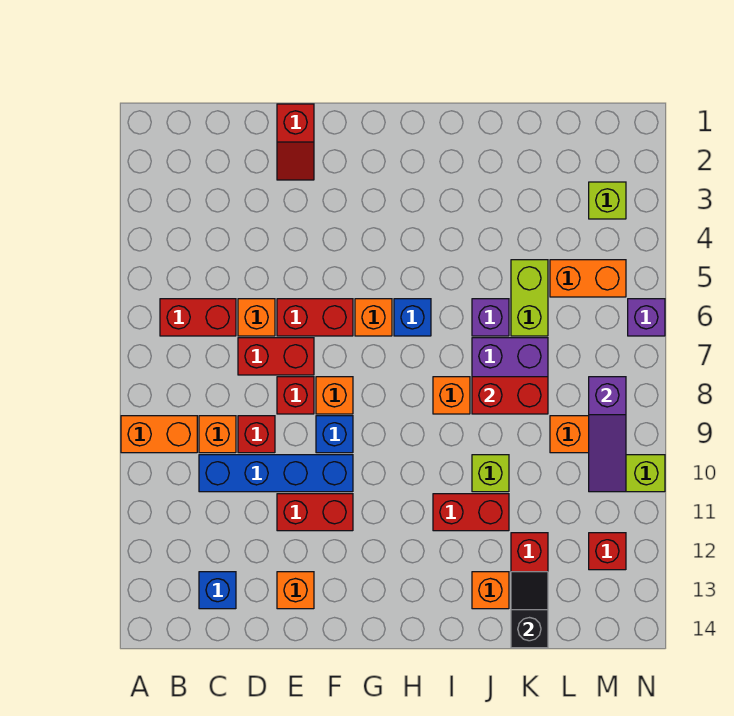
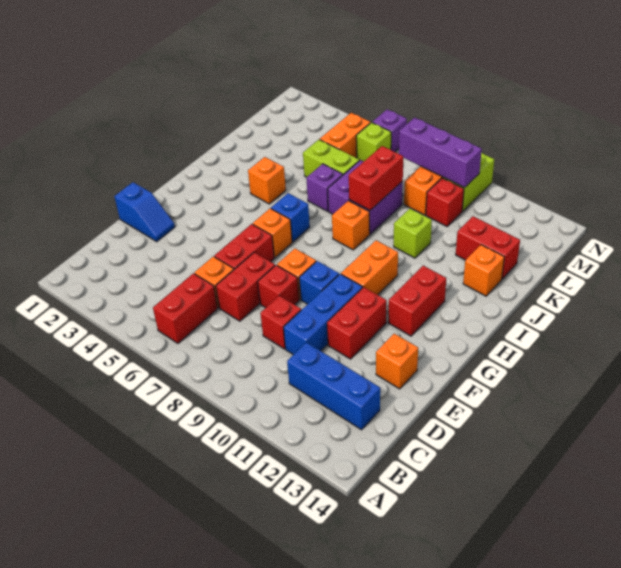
orange brick A9:B9 level 1 -> orange brick G10:H10 level 1
orange brick C9 level 1 -> orange brick I4 level 1
blue brick C10:F10 level 1 -> blue brick D10:F10 level 1
blue brick C13 level 1 -> blue brick C11:C13 level 1
red slope E1:E2 level 1 top 1 -> blue slope E1:E2 level 1 top 1
red brick I11:J11 level 1 -> red brick G12:H12 level 1
black slope K13:K14 level 2 top 14 -> none
lime brick M3 level 1 -> lime brick M6 level 1
purple slope M8:M10 level 2 top 8 -> purple brick M8:M10 level 2
red brick M12 level 1 -> red brick L10 level 1

